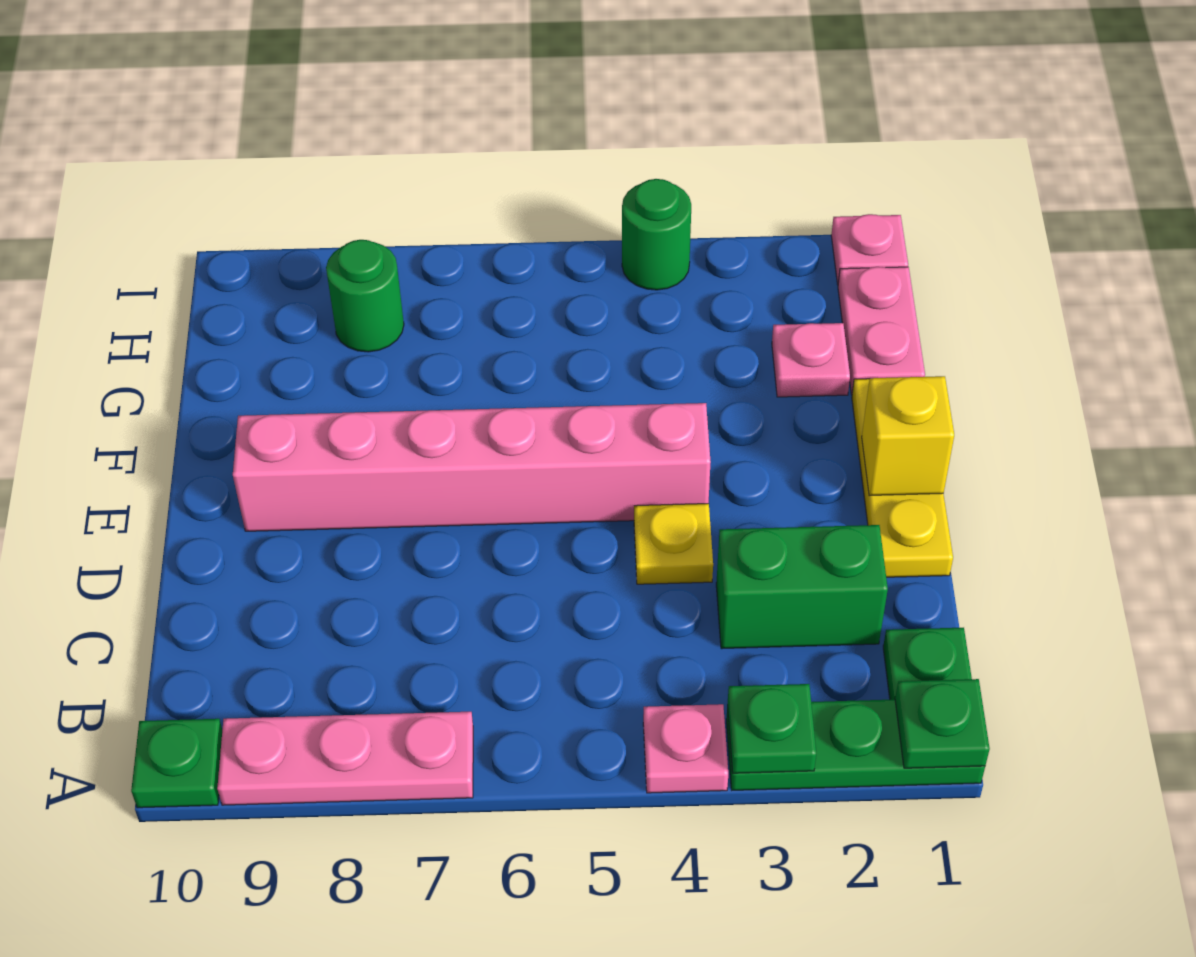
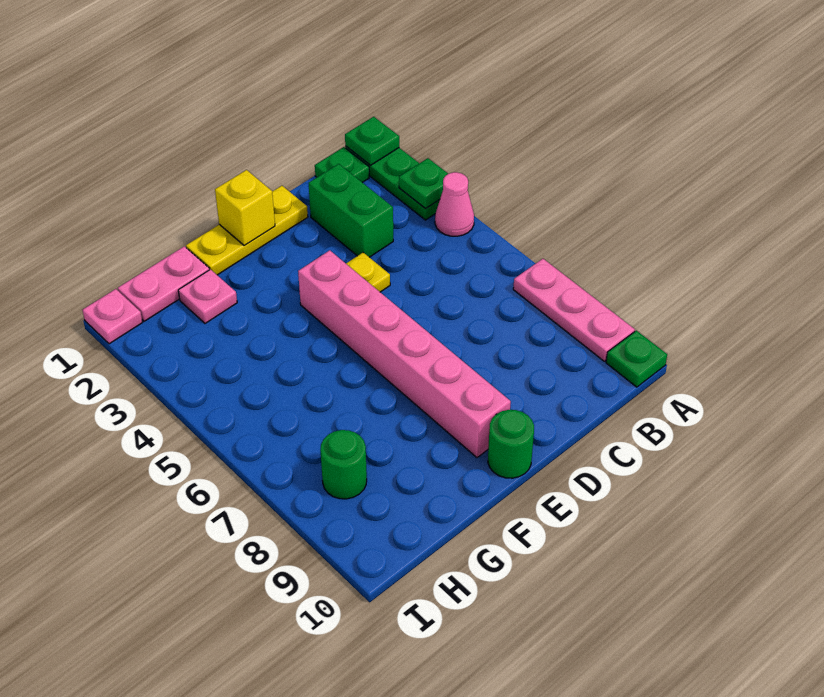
pink plate A4 level 1 -> pink cone A4 level 1
green round brick I4 level 1 -> green round brick E10 level 1

